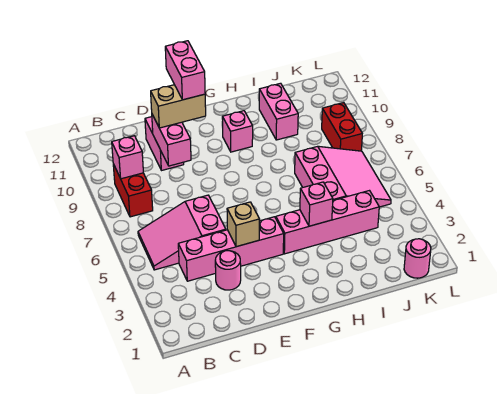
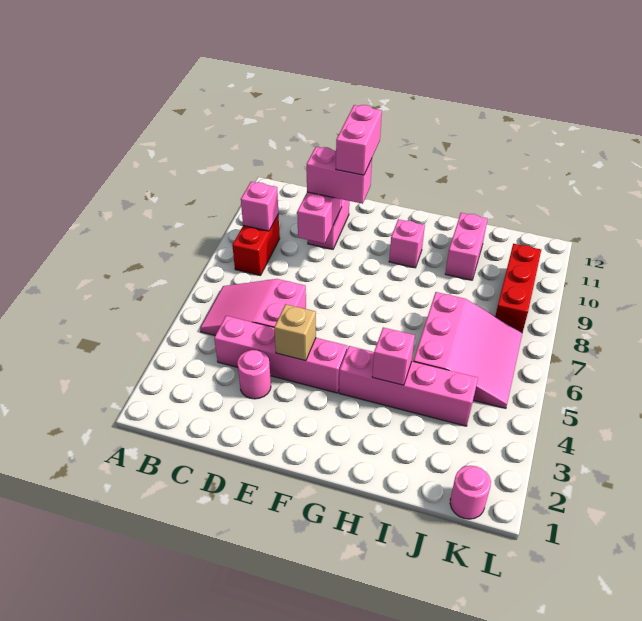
tan brick D10:E10 level 3 -> pink brick D10:E10 level 3
red brick K8:K9 level 1 -> red brick K8:K10 level 1

